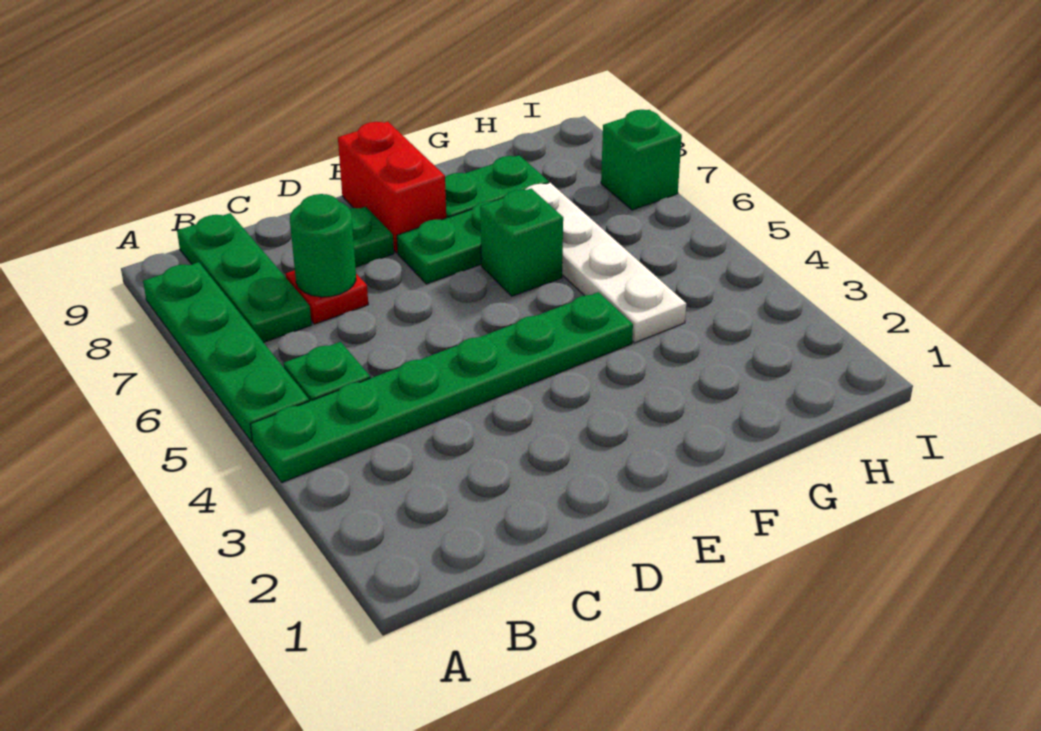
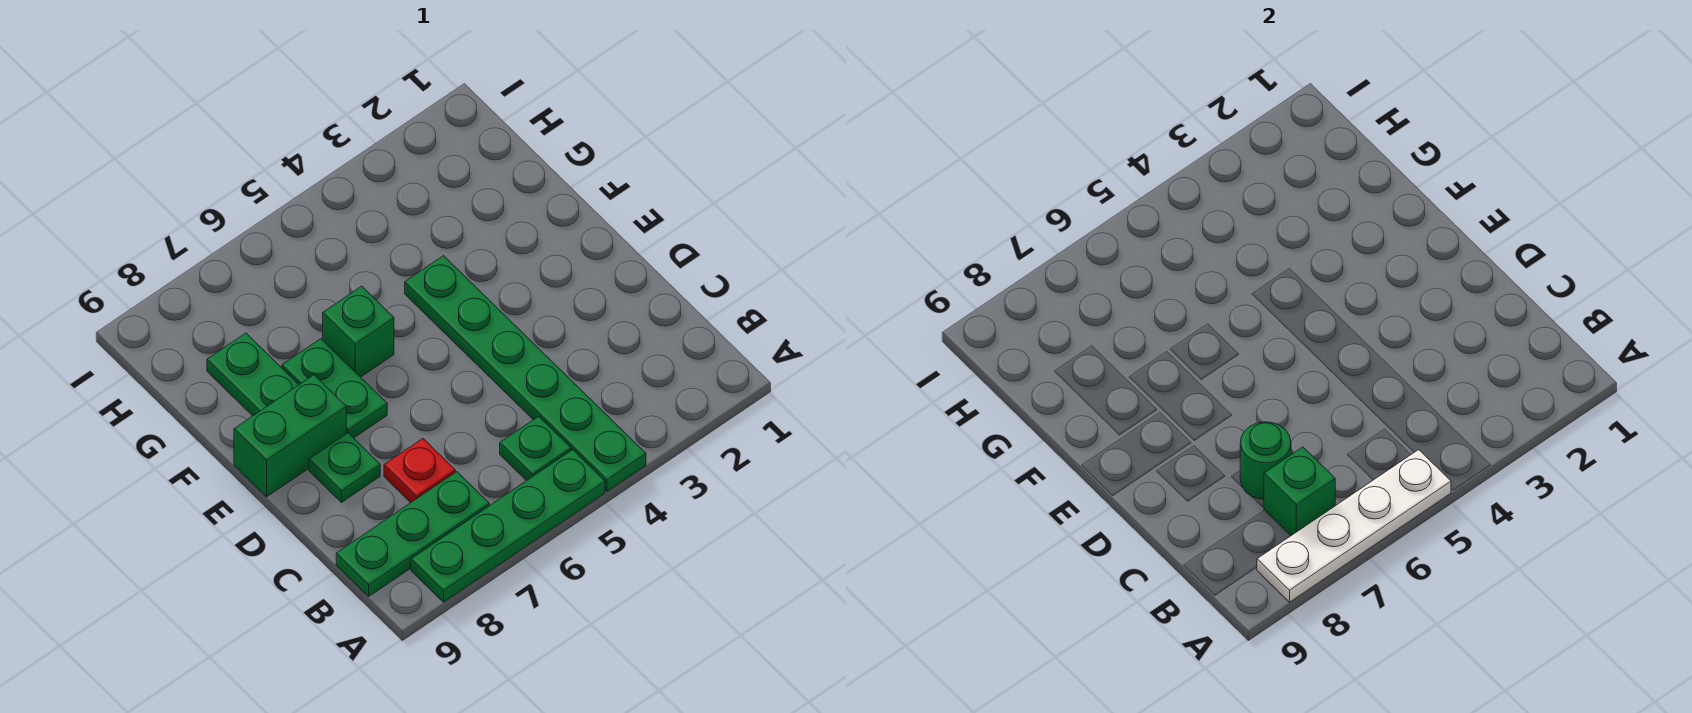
red brick E8:E9 level 1 -> green brick E8:E9 level 1
white plate G4:G7 level 1 -> white plate A5:A8 level 2
green brick I7 level 1 -> green brick B7 level 2

